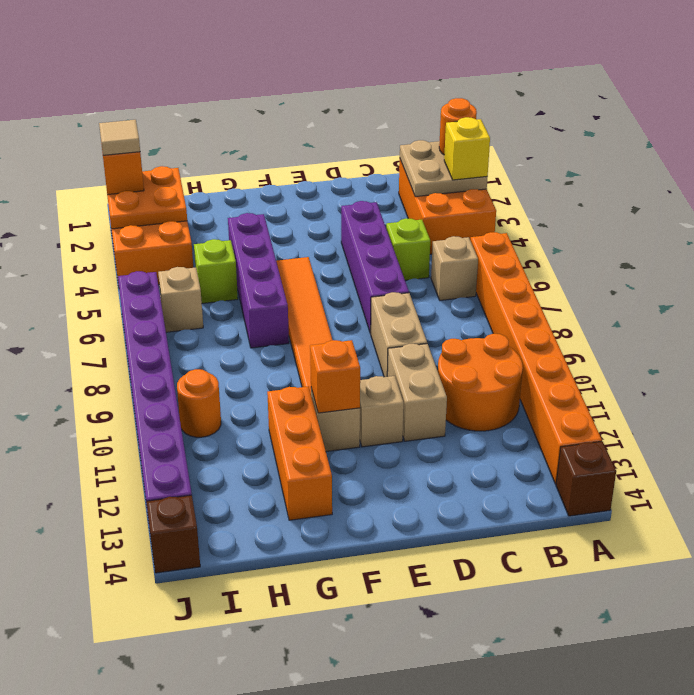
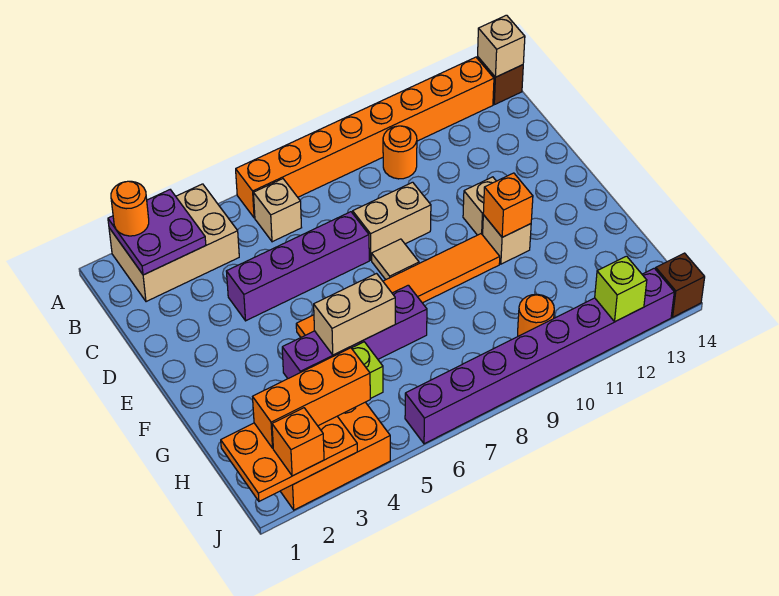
orange brick A2:B4 level 1 -> tan brick A2:B4 level 1
tan plate A2:B3 level 2 -> purple plate A2:B3 level 2
yellow brick A3 level 3 -> none
orange round brick B10:C11 level 1 -> orange round brick B10 level 1
lime brick C5 level 1 -> lime brick J12 level 2
tan brick D10:D11 level 1 -> tan brick G5:G6 level 2
orange brick G11:G13 level 1 -> orange brick I2:I4 level 3
orange plate I2:J3 level 2 -> orange plate I1:J3 level 2
tan brick I6 level 1 -> tan brick A14 level 2
tan tile J2 level 4 -> tan tile E8 level 1

